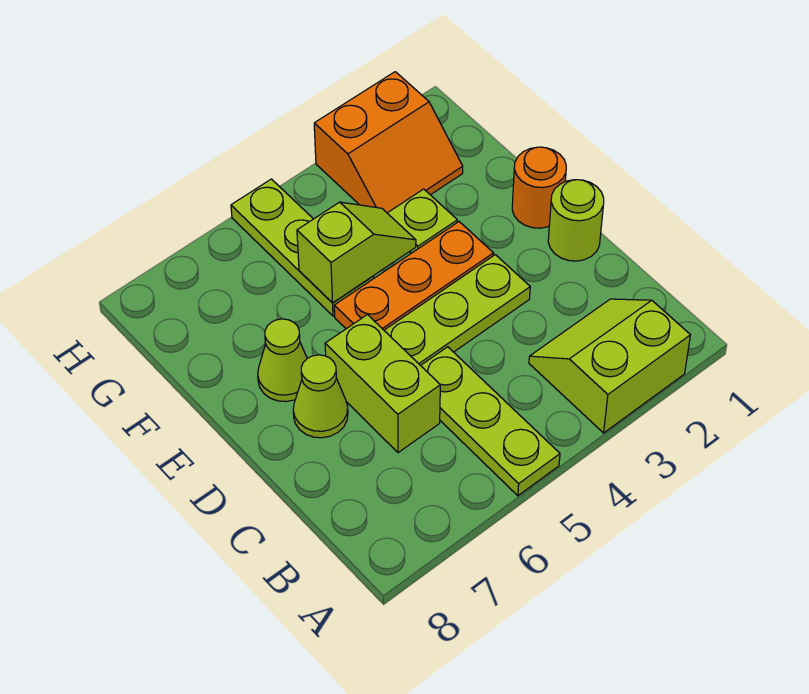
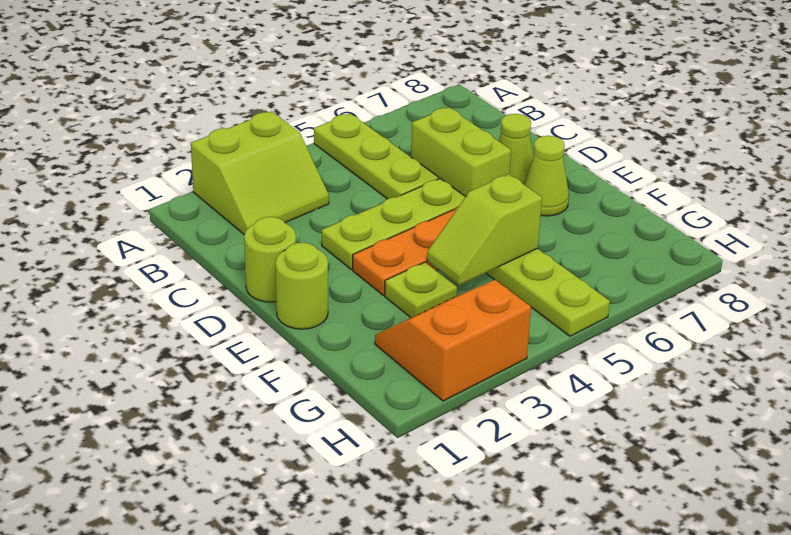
orange round brick E1 level 1 -> lime round brick E1 level 1

